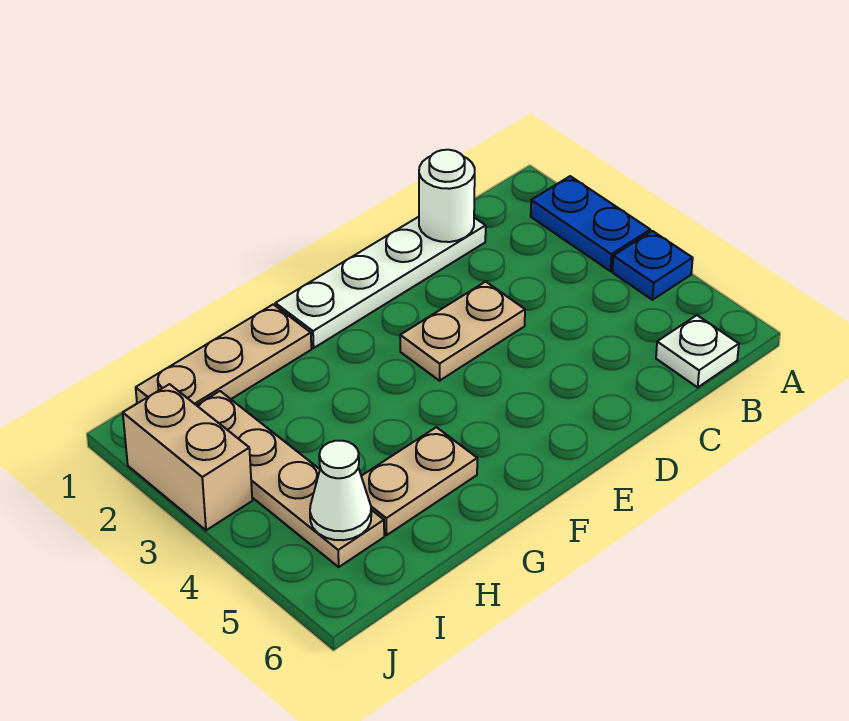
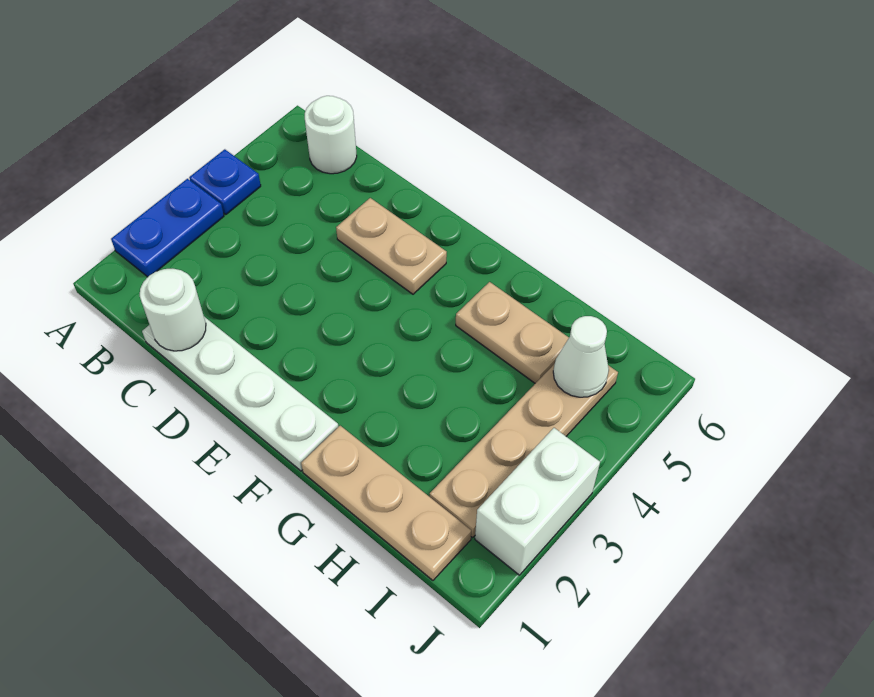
white plate B6 level 1 -> white round brick B6 level 1
tan plate D3:E3 level 1 -> tan plate D5:E5 level 1
tan brick J2:J3 level 1 -> white brick J2:J3 level 1

